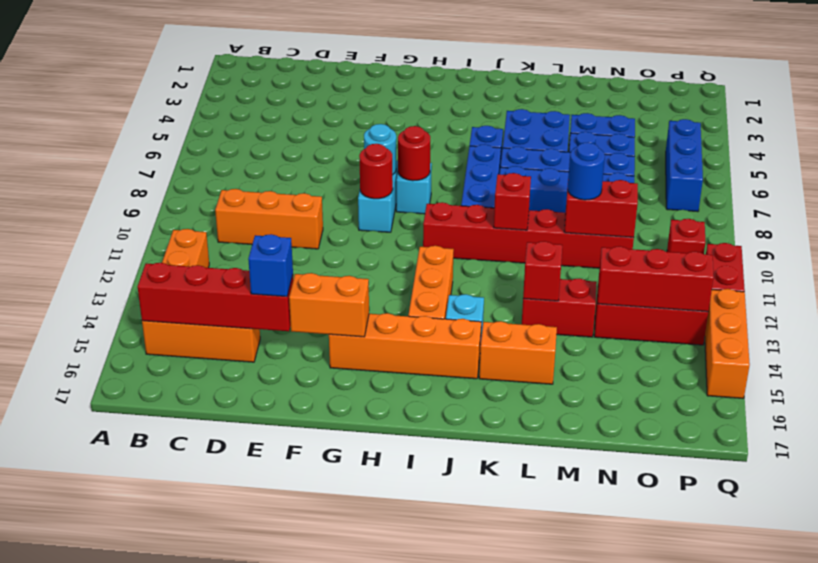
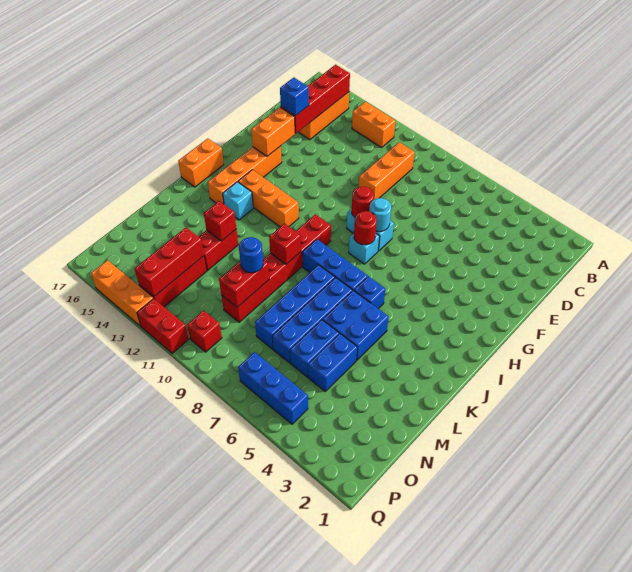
orange brick K15:L15 level 1 -> orange brick I17:J17 level 1

